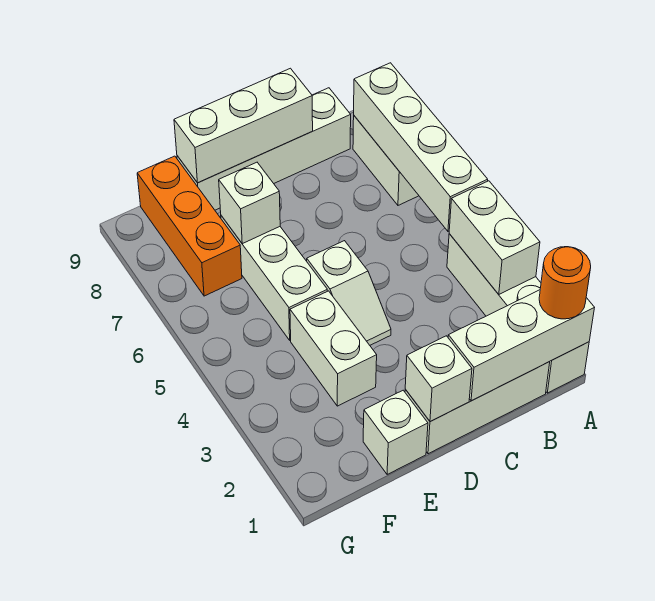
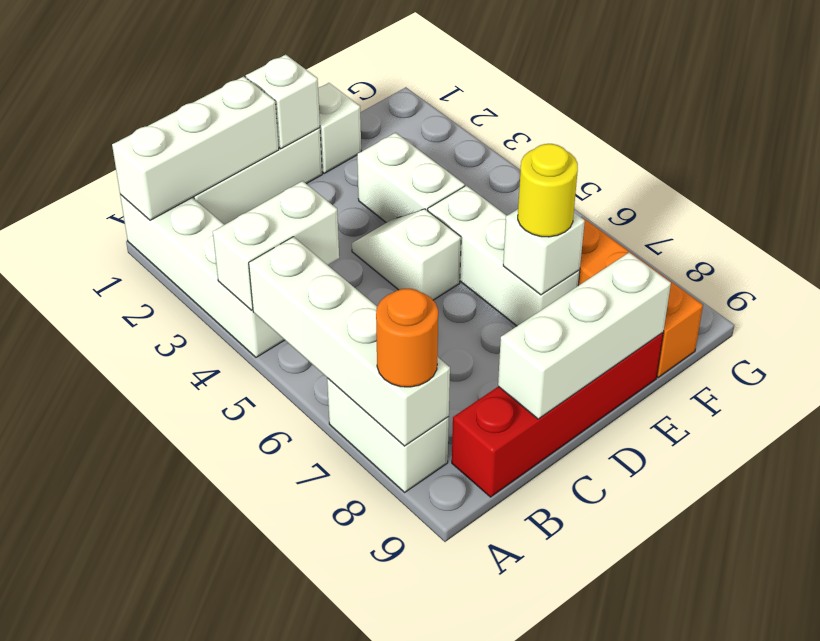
orange round brick A1 level 3 -> orange round brick A8 level 3
white brick A3:A4 level 2 -> white brick A4:B4 level 2
white brick B9:E9 level 1 -> red brick B9:E9 level 1
none -> yellow round brick E7 level 3

